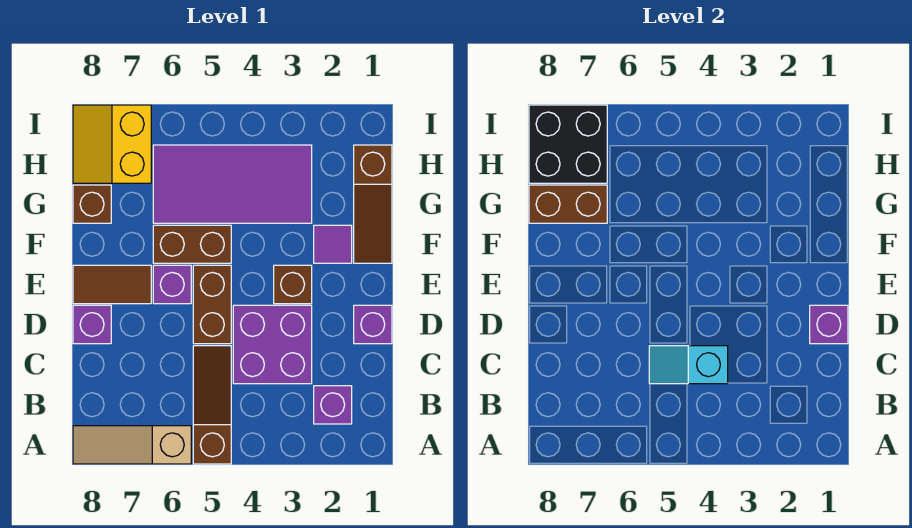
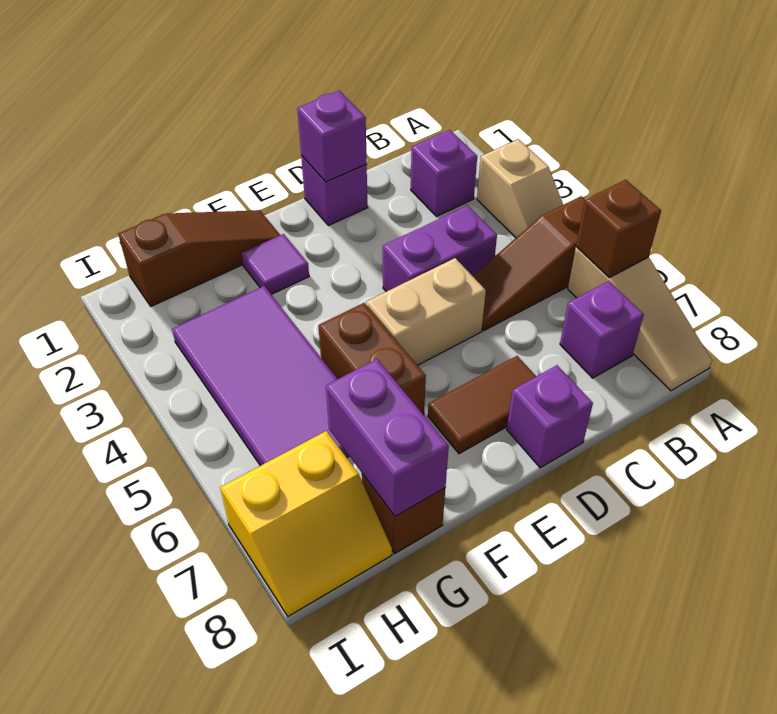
none -> tan slope A3:A4 level 1 top 3
purple brick C3:D4 level 1 -> purple brick C4:D4 level 1
cyan slope C4:C5 level 2 top 4 -> none
brown brick D5:E5 level 1 -> tan brick D5:E5 level 1
brown brick E3 level 1 -> brown brick A6 level 2
purple brick E6 level 1 -> purple brick B7 level 1
brown tile E7:E8 level 1 -> brown tile D7:E7 level 1
brown brick G7:G8 level 2 -> purple brick G7:G8 level 2
black brick H7:I8 level 2 -> none

